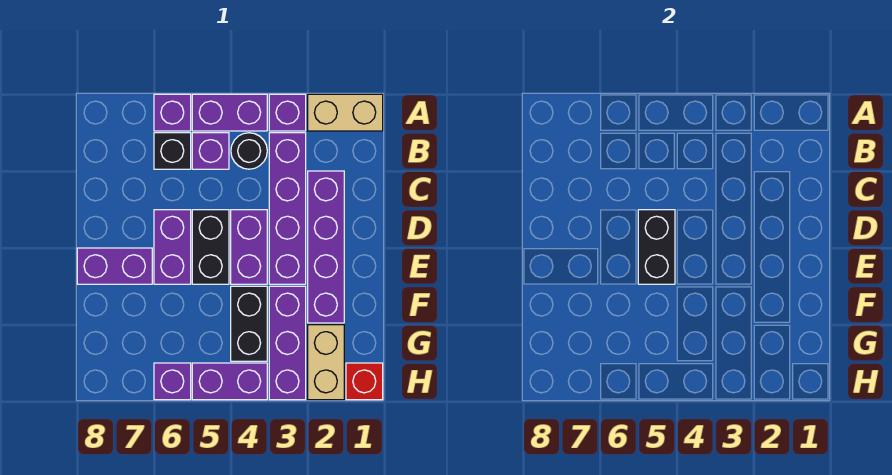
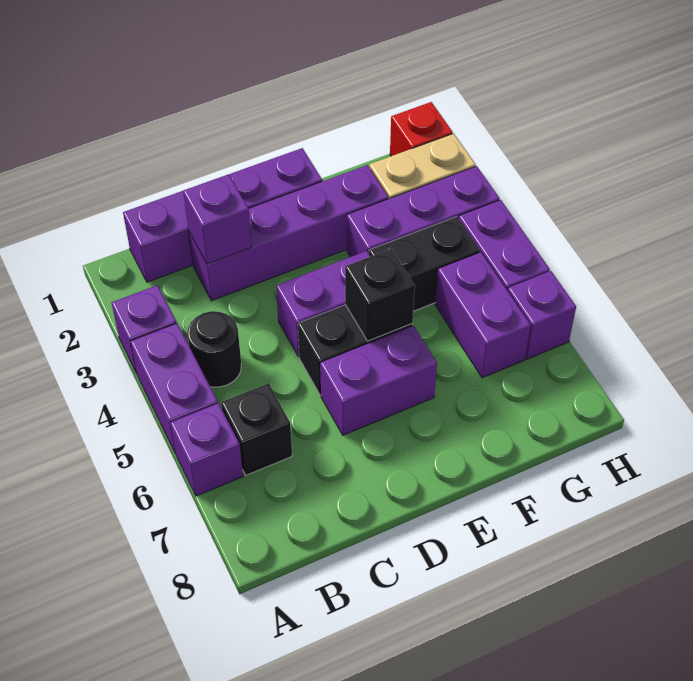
tan brick A1:A2 level 1 -> none
purple brick B3:E3 level 1 -> purple brick B1:E1 level 1
purple brick B5 level 1 -> purple brick C2 level 2
black brick D5:E5 level 2 -> black brick E5 level 2
purple brick E7:E8 level 1 -> purple brick G5:G6 level 1

